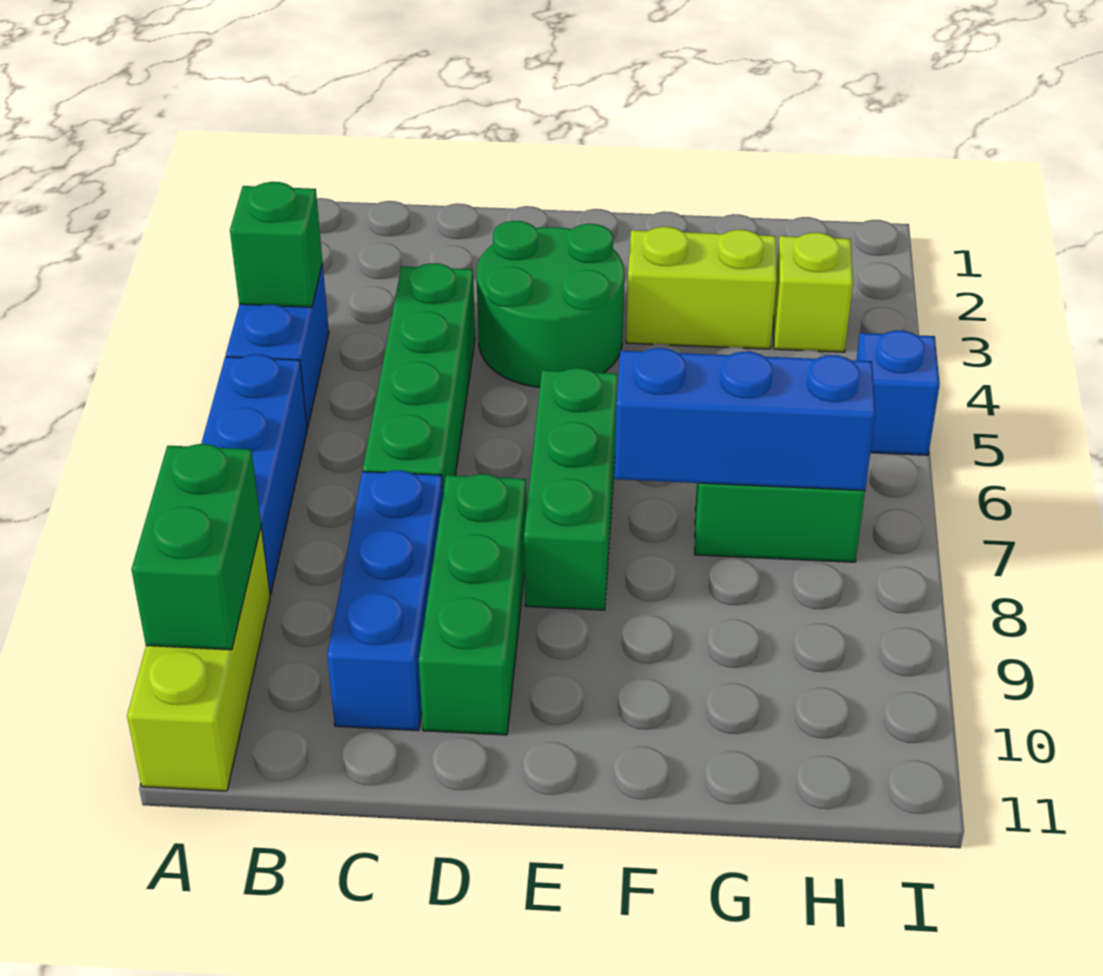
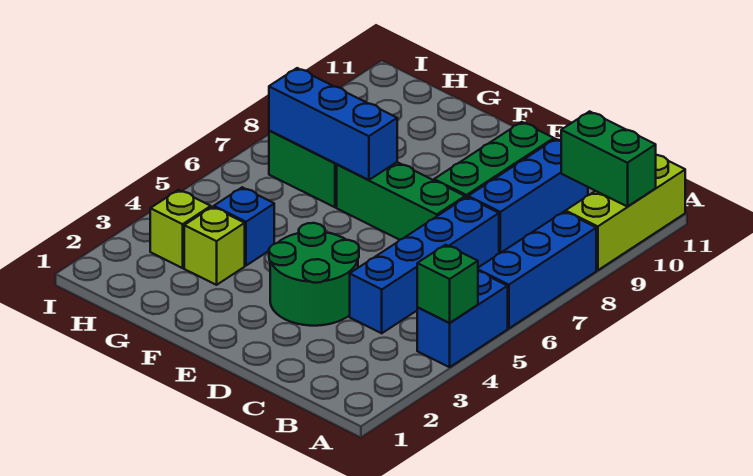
green brick A9:A10 level 2 -> green brick A10:B10 level 2
green brick C4:C7 level 1 -> blue brick C4:C7 level 1
green brick E6:E8 level 1 -> green brick D7:F7 level 1
lime brick F3:G3 level 1 -> lime brick G3 level 1
blue brick I5 level 1 -> blue brick G4 level 1

